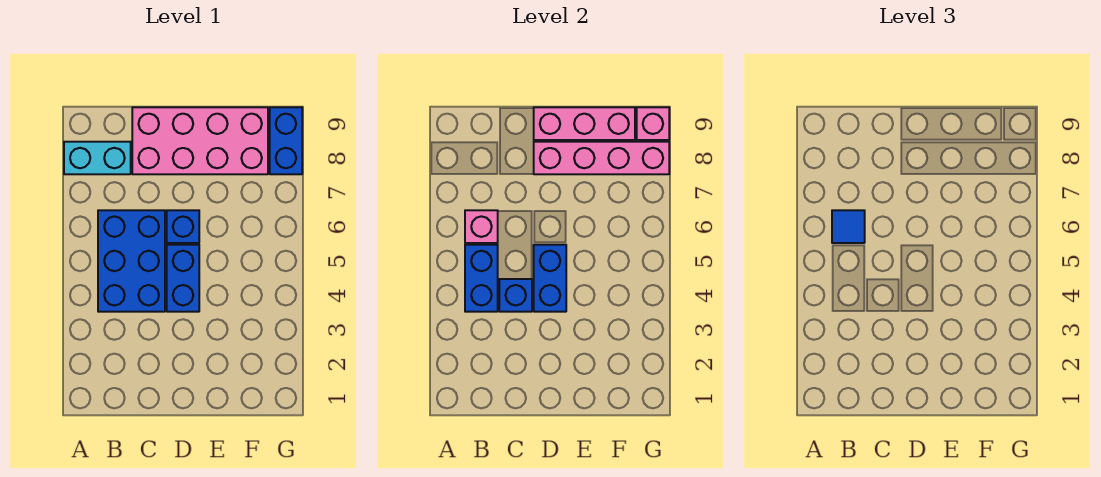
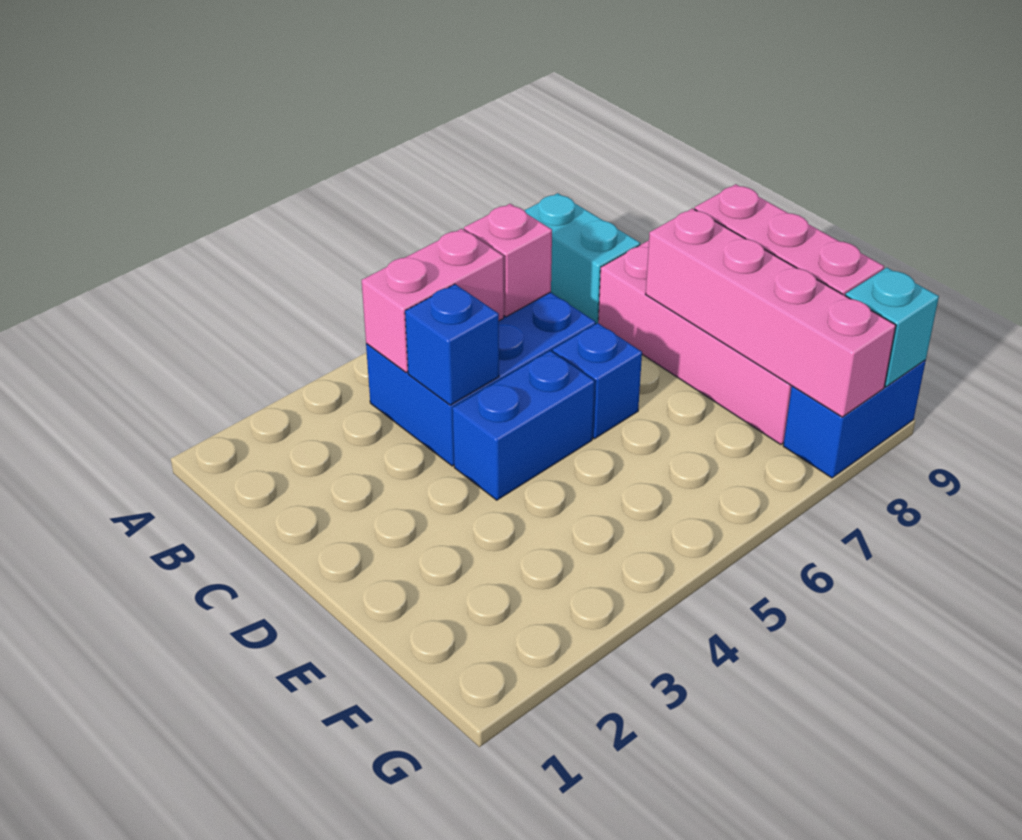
blue brick B4:B5 level 2 -> pink brick B4:B5 level 2
blue tile B6 level 3 -> none
blue brick D4:D5 level 2 -> none
pink brick G9 level 2 -> cyan brick G9 level 2

